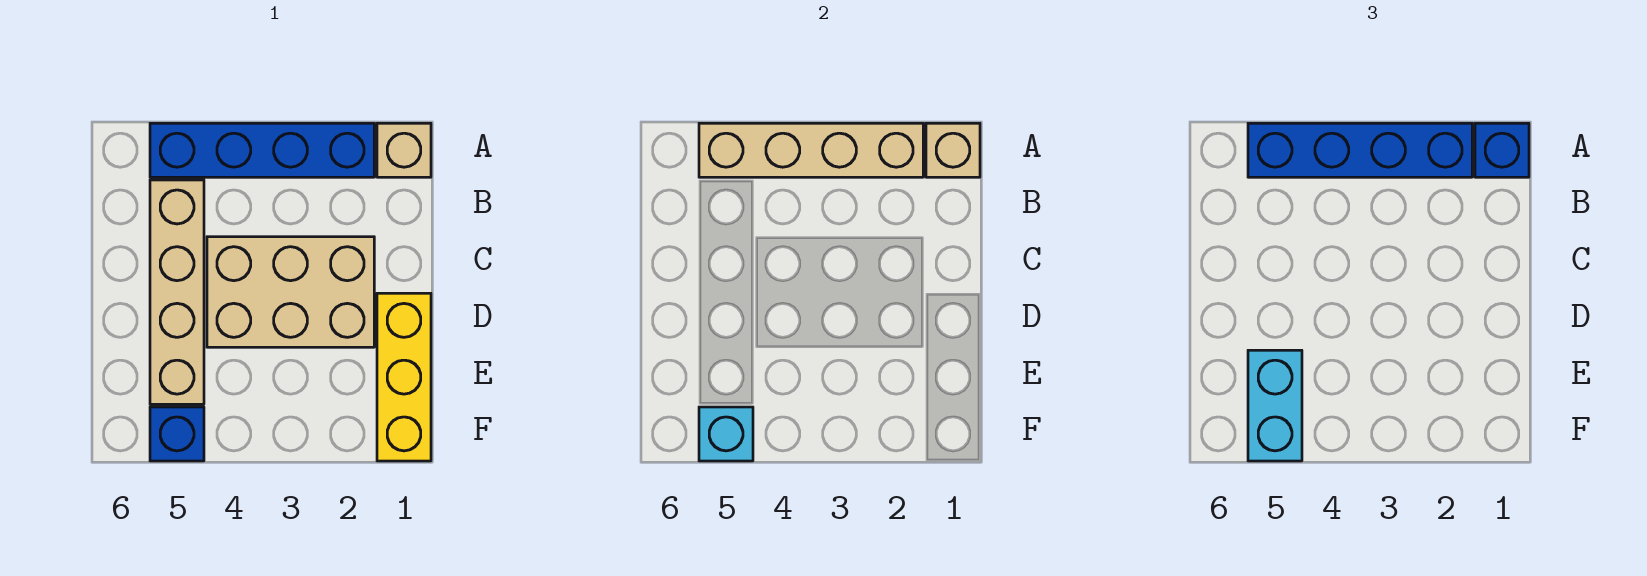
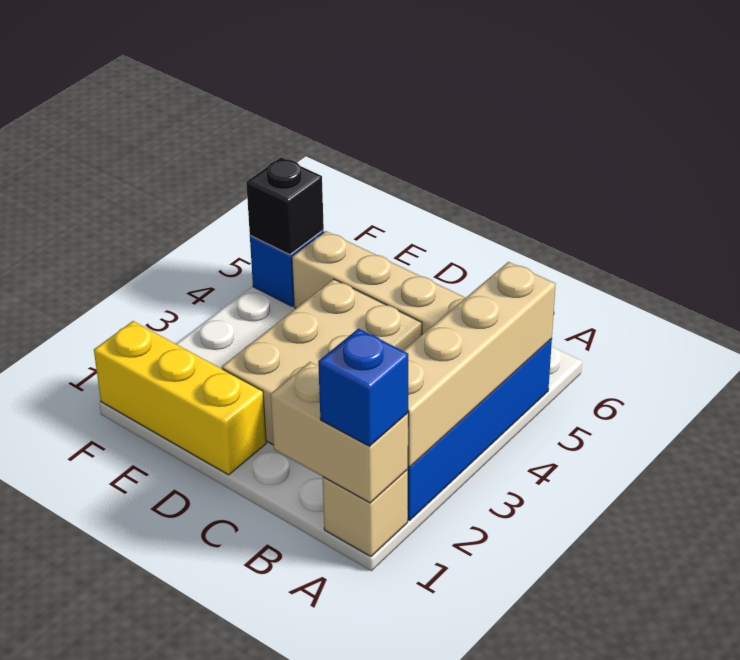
tan brick A1 level 2 -> tan brick A1:B1 level 2
blue brick A2:A5 level 3 -> none
cyan brick E5:F5 level 3 -> none
cyan brick F5 level 2 -> black brick F5 level 2

